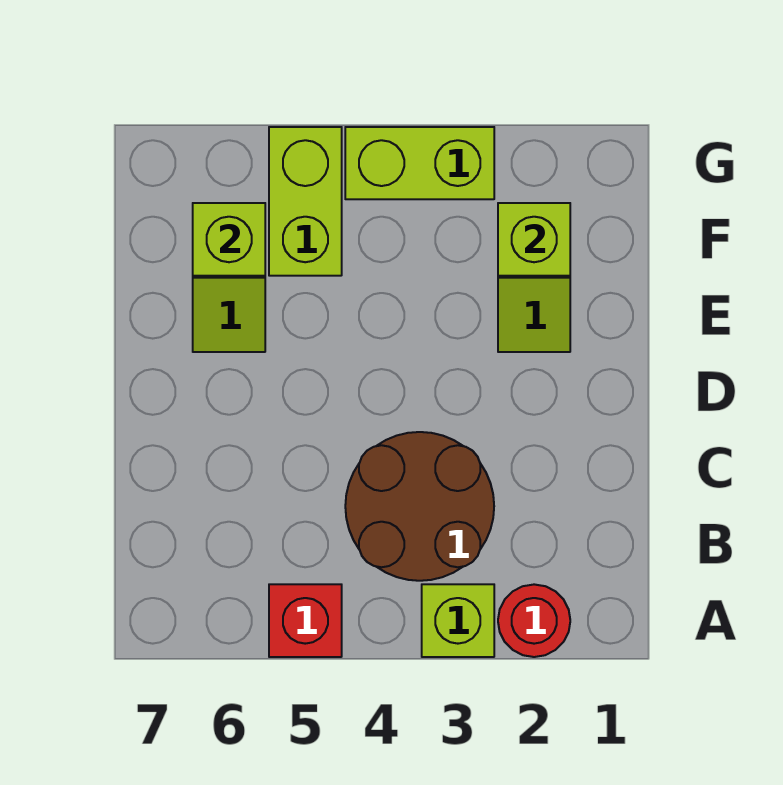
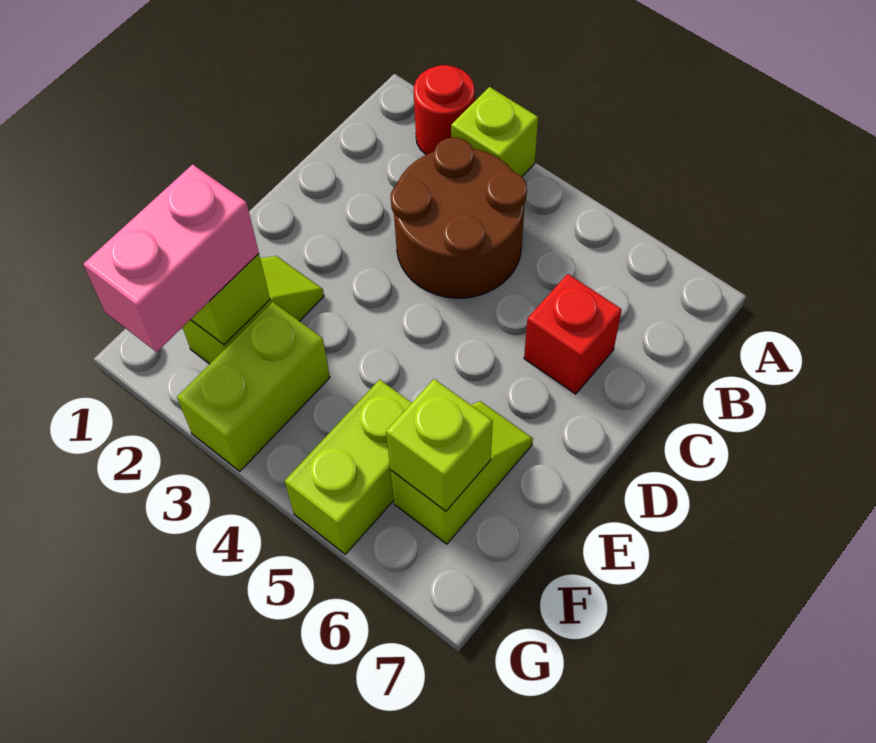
red brick A5 level 1 -> red brick C6 level 1
none -> pink brick F2:G2 level 3
lime brick G3:G4 level 1 -> lime brick F3:G3 level 1

